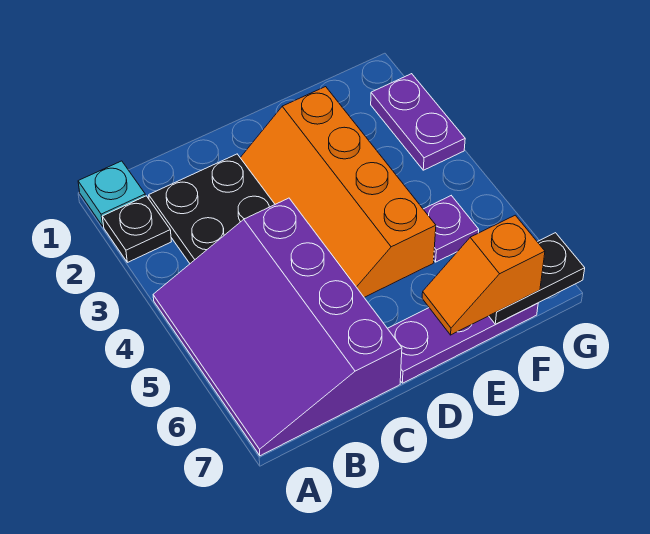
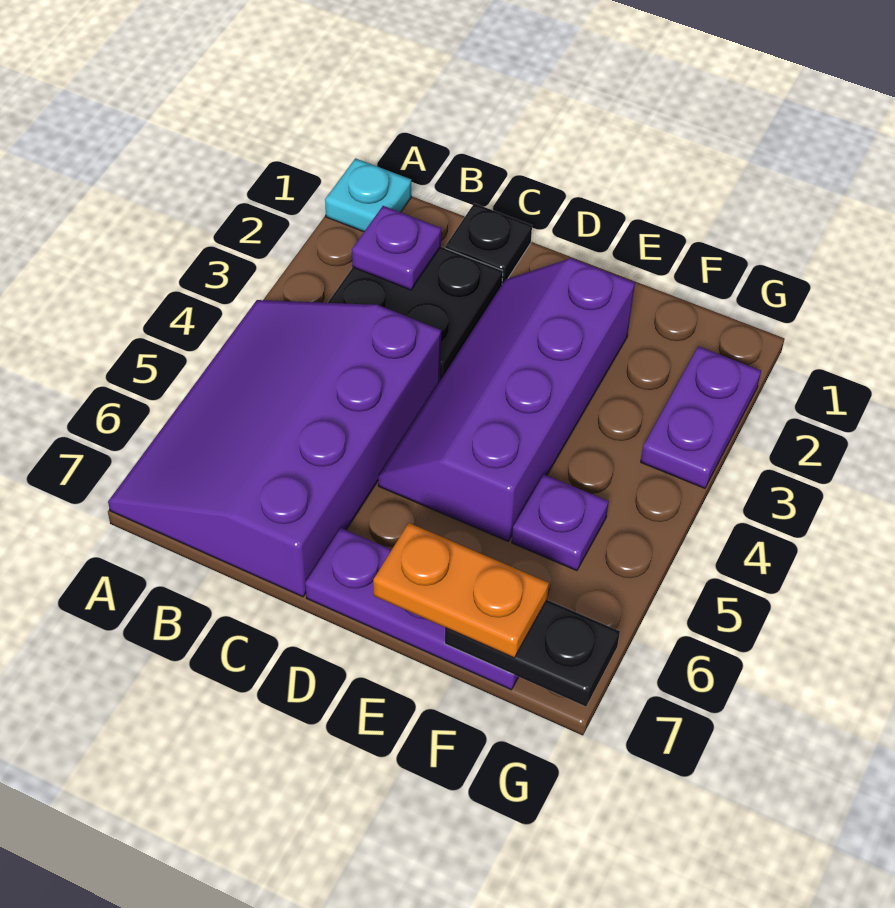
black plate A2 level 1 -> black plate C1 level 1
none -> purple plate B2 level 2
orange slope D2:E5 level 1 top E -> purple slope D2:E5 level 1 top E
orange slope E7:F7 level 3 top F -> orange plate E7:F7 level 3

